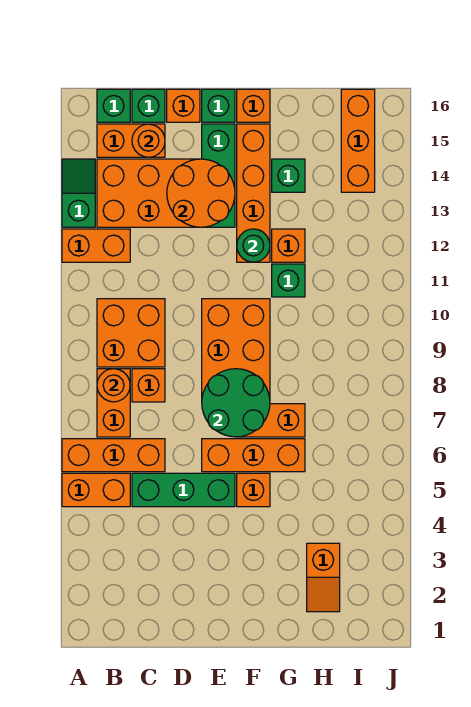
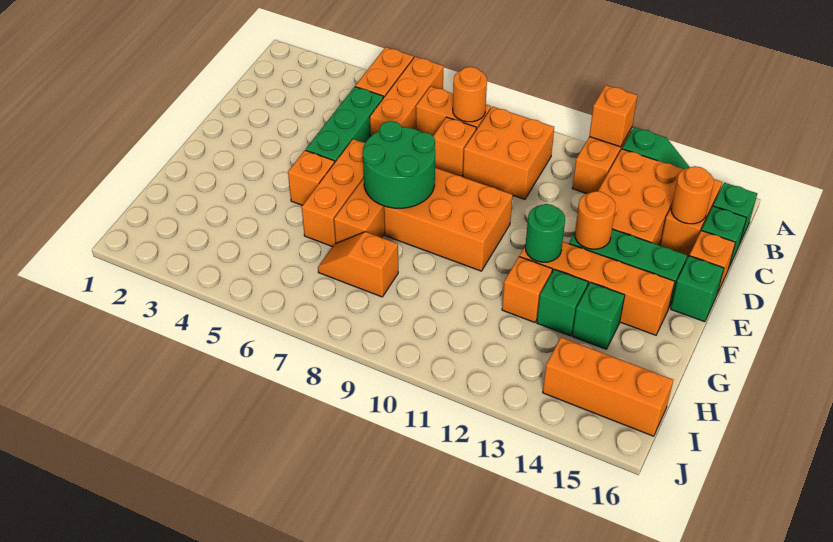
orange round brick D13:E14 level 2 -> orange round brick E13 level 2
orange brick F16 level 1 -> orange brick A12 level 2
green brick G11 level 1 -> green brick G13 level 1
orange slope H2:H3 level 1 top 3 -> orange slope H7:H8 level 1 top 8

